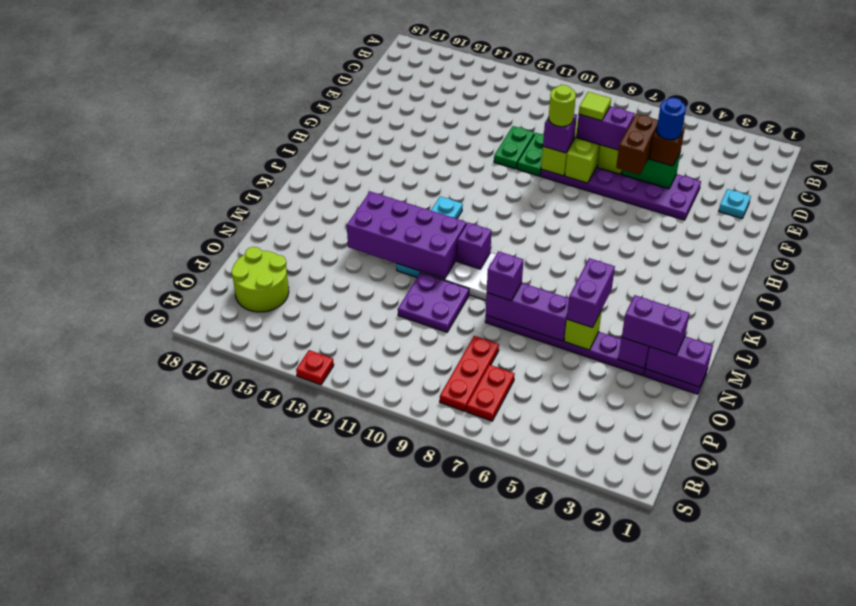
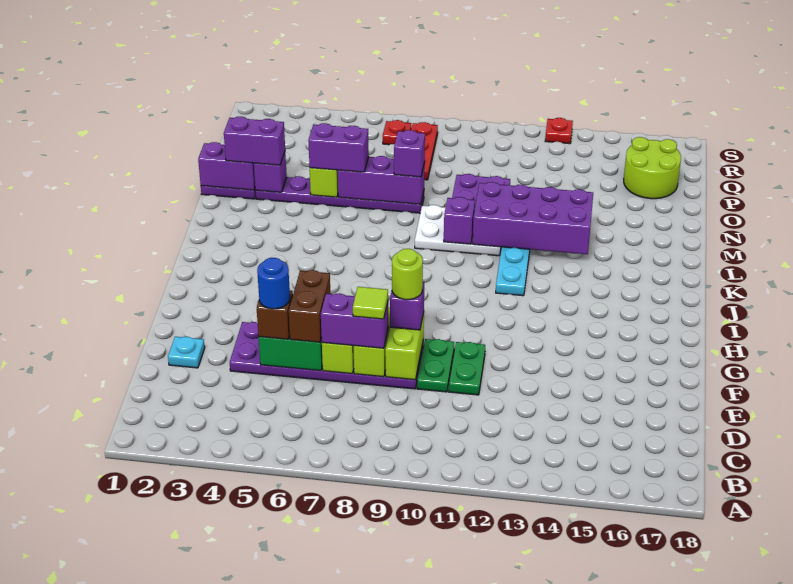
purple brick M5:N5 level 3 -> purple brick N5:N6 level 3
red plate Q7:R7 level 1 -> red plate R7 level 1

